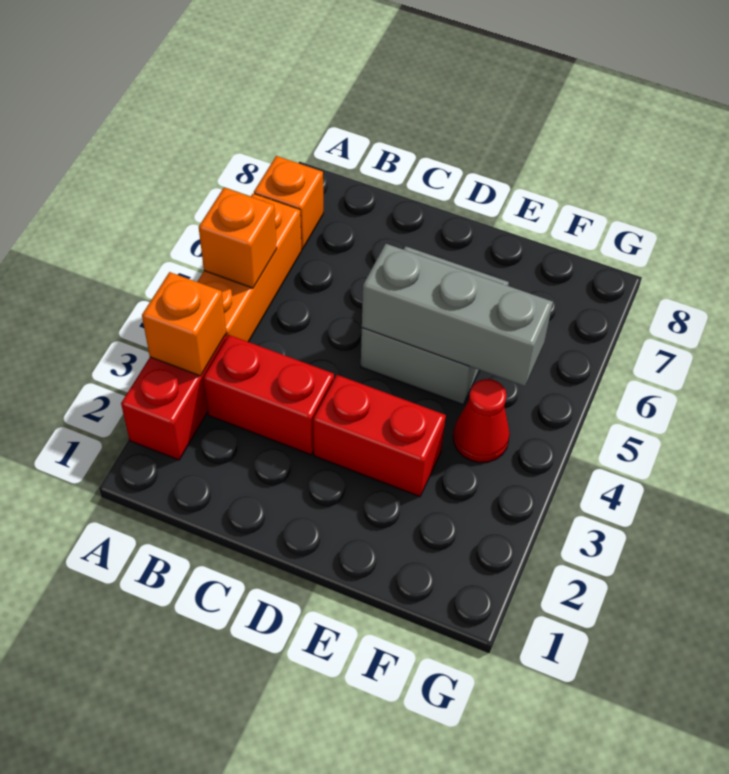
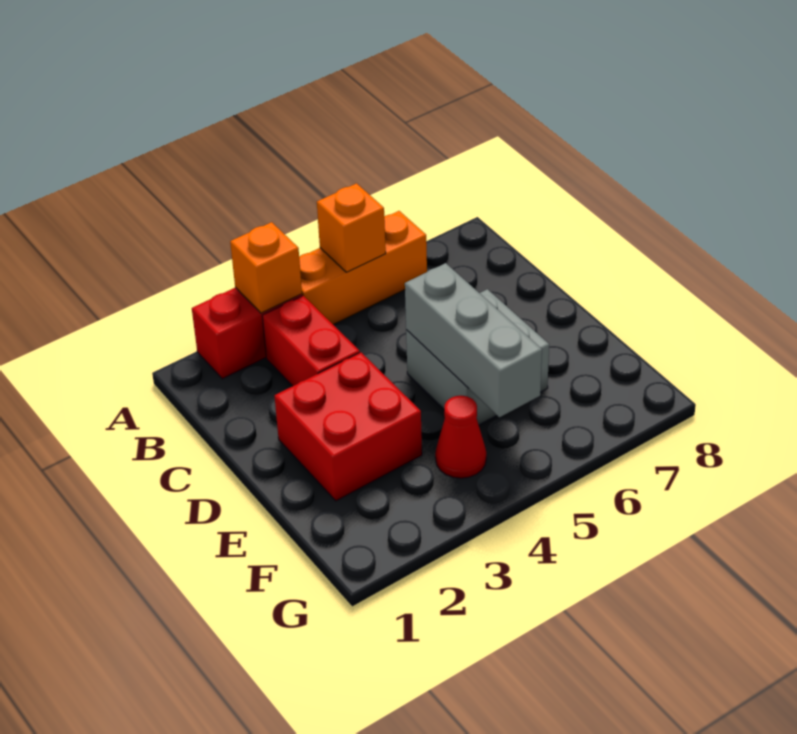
orange brick A7 level 1 -> none
red brick D3:E3 level 1 -> red brick D2:E3 level 1

